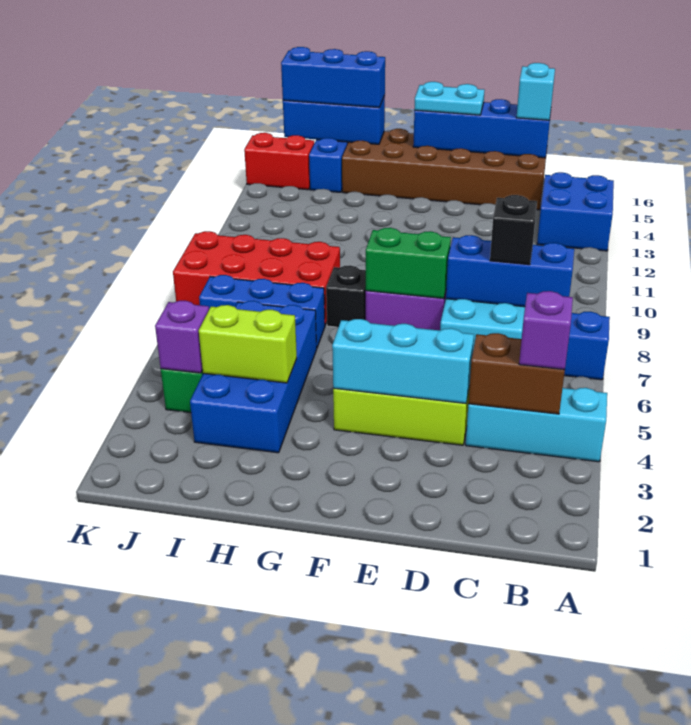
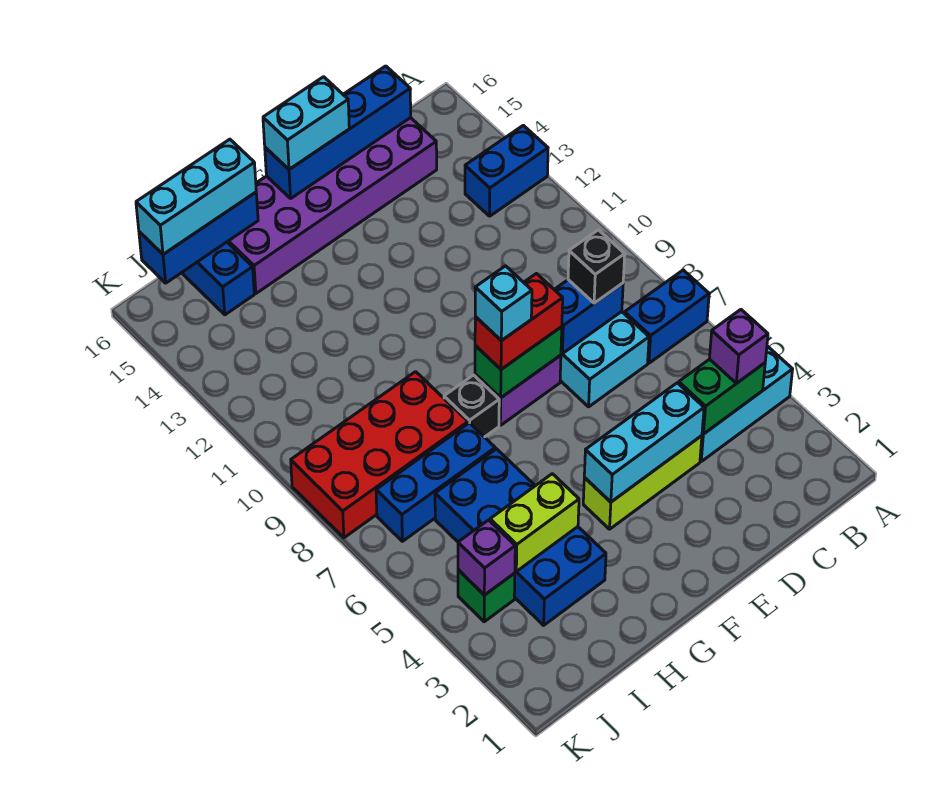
blue brick A13:B14 level 1 -> blue brick A13:B13 level 1
brown brick B4:C4 level 2 -> green brick B4:C4 level 2
blue brick B8:D8 level 2 -> blue brick C8:D8 level 2
brown brick C15:H16 level 1 -> purple brick C15:H16 level 1
cyan brick C16 level 3 -> cyan brick F8 level 4
cyan plate E16:F16 level 3 -> cyan brick E16:F16 level 3
blue brick H16:J16 level 3 -> cyan brick H16:J16 level 3
red brick J15:K15 level 1 -> red brick E8:F8 level 3

